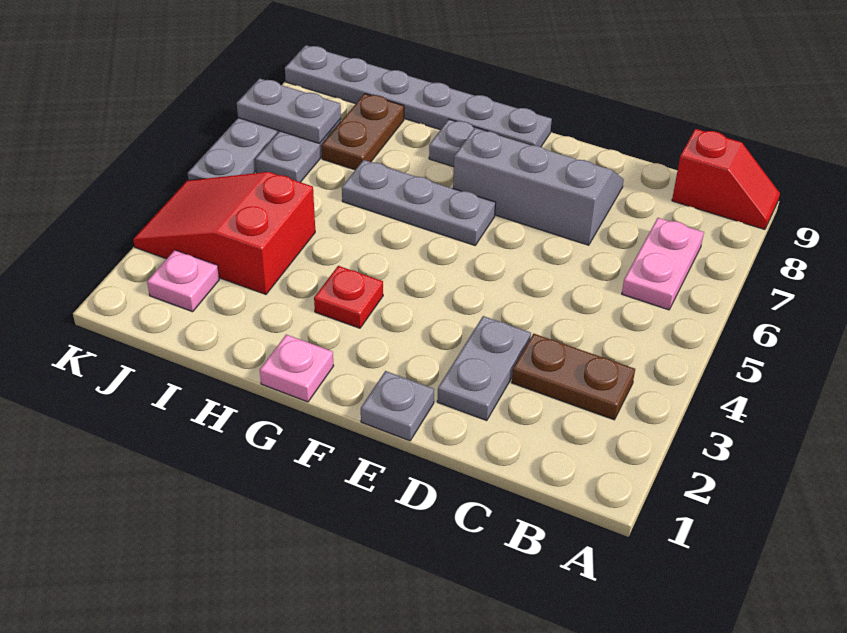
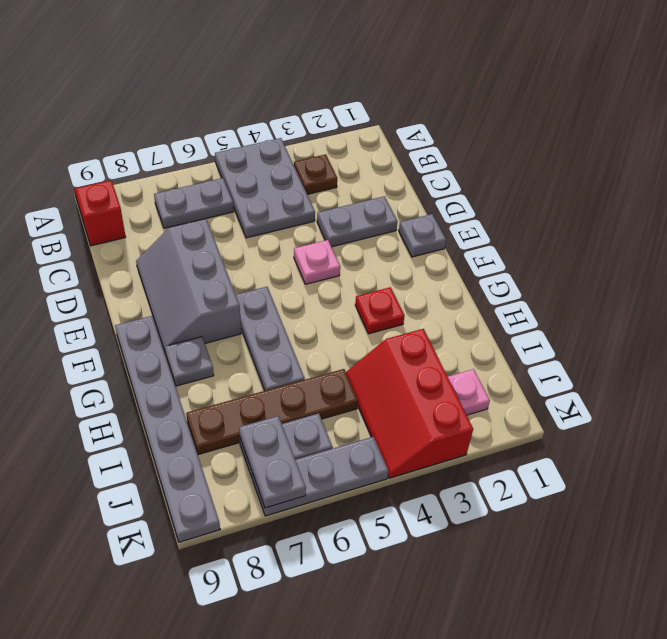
none -> grey plate A4:C5 level 1
brown plate B3:C3 level 1 -> brown plate B3 level 1
pink plate B6:B7 level 1 -> grey plate B6:B7 level 1
pink plate G1 level 1 -> pink plate E4 level 1
red slope I3:K4 level 1 top I -> red slope I3:K4 level 1 top 3
brown plate I7:I8 level 1 -> brown plate I5:I8 level 1

